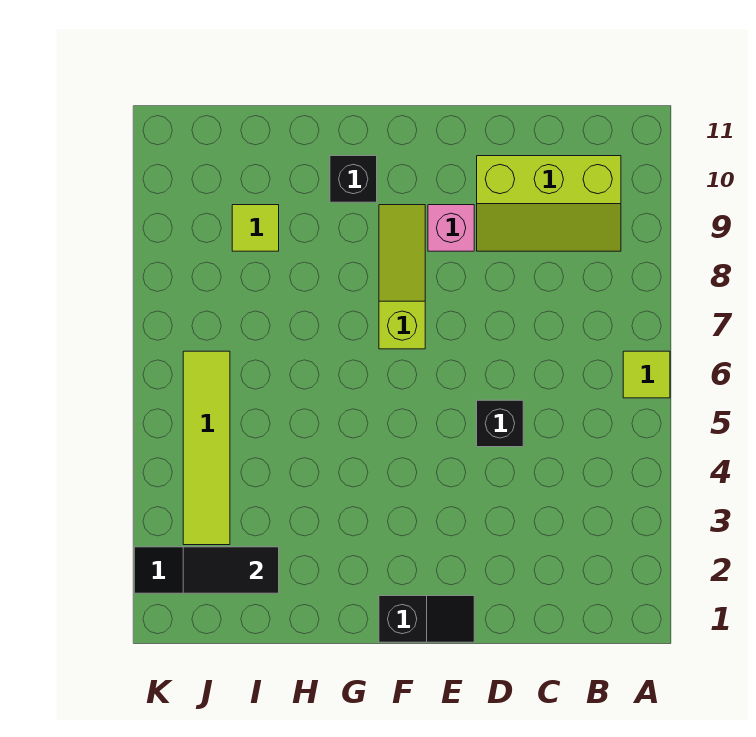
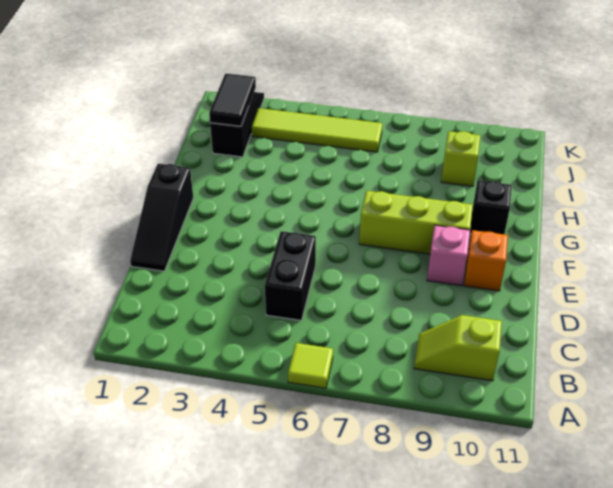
lime slope B9:D10 level 1 top 10 -> lime slope B9:B10 level 1 top 10
black brick D5 level 1 -> black brick C5:D5 level 1
black slope E1:F1 level 1 top F -> black slope D1:F1 level 1 top F
none -> orange brick E10 level 1
lime slope F7:F9 level 1 top 7 -> lime brick F7:F9 level 1
lime tile I9 level 1 -> lime brick I9 level 1

